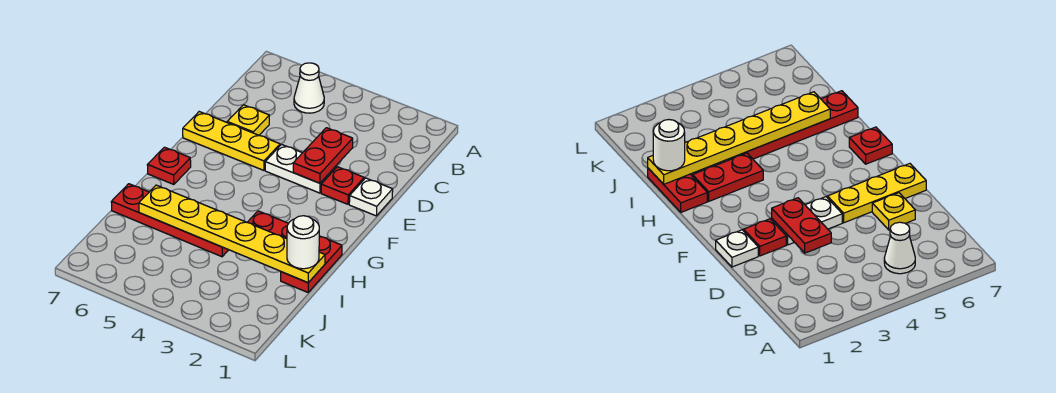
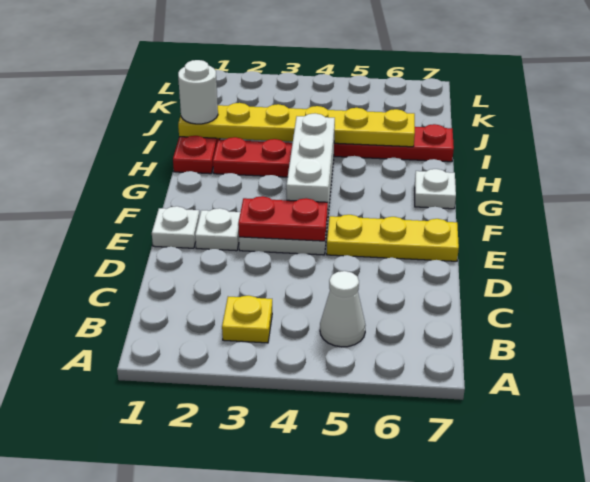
red plate D3:E3 level 2 -> red plate E3:E4 level 2
yellow plate D6 level 1 -> yellow plate B3 level 1
red plate E2 level 1 -> white plate E2 level 1
none -> white brick F4:H4 level 1
red plate G7 level 1 -> white plate G7 level 1

